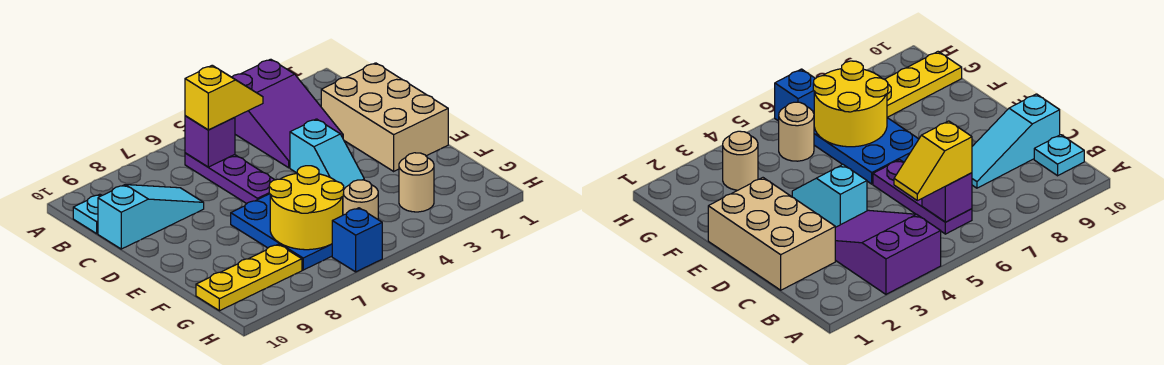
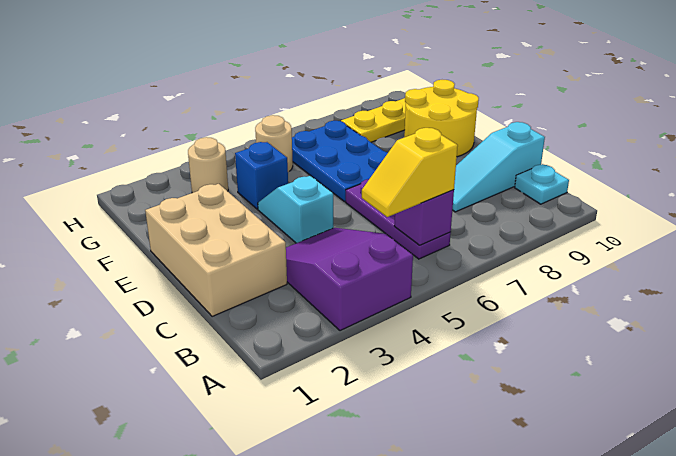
yellow round brick F6:G7 level 2 -> yellow round brick E9:F10 level 1
blue brick H6 level 1 -> blue brick F4 level 1

